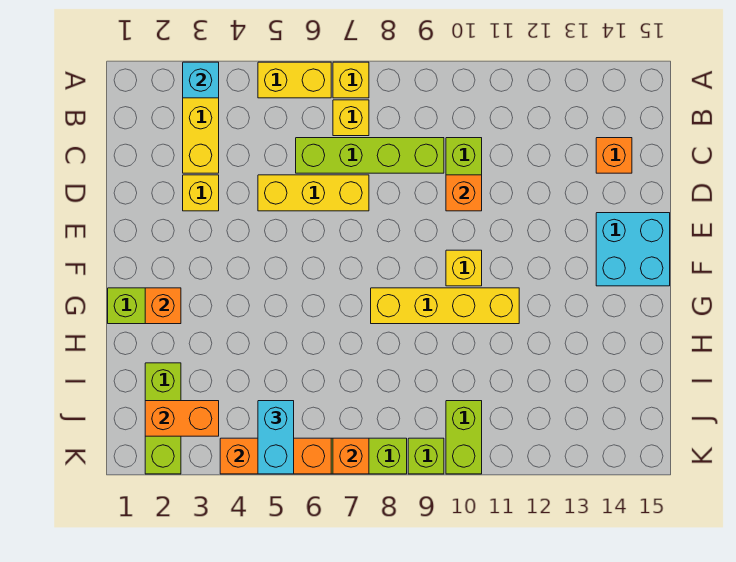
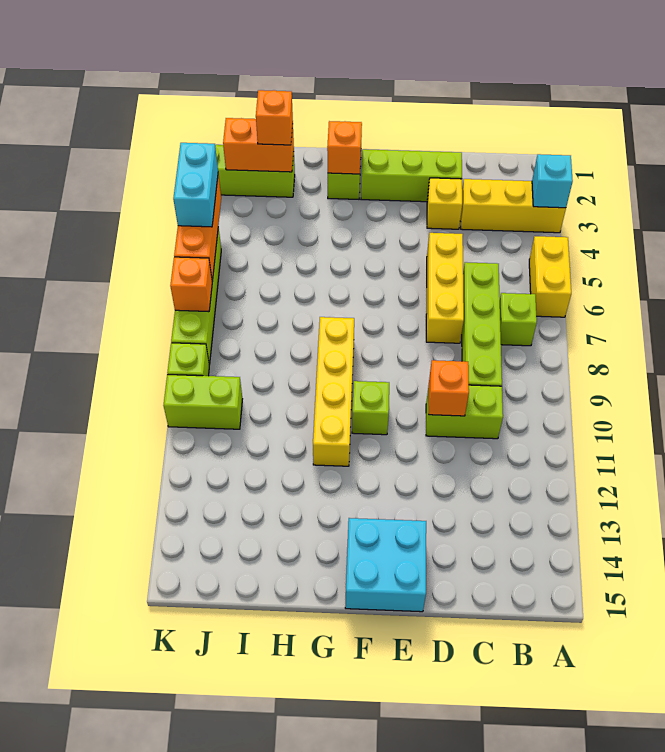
yellow brick A7 level 1 -> none
yellow brick B7 level 1 -> lime brick B7 level 1
orange brick C14 level 1 -> orange brick I2 level 3
none -> lime brick D2:F2 level 1
yellow brick F10 level 1 -> lime brick F10 level 1
orange brick J2:J3 level 2 -> orange brick I2:J2 level 2
cyan brick J5:K5 level 3 -> cyan brick K4:K5 level 3

